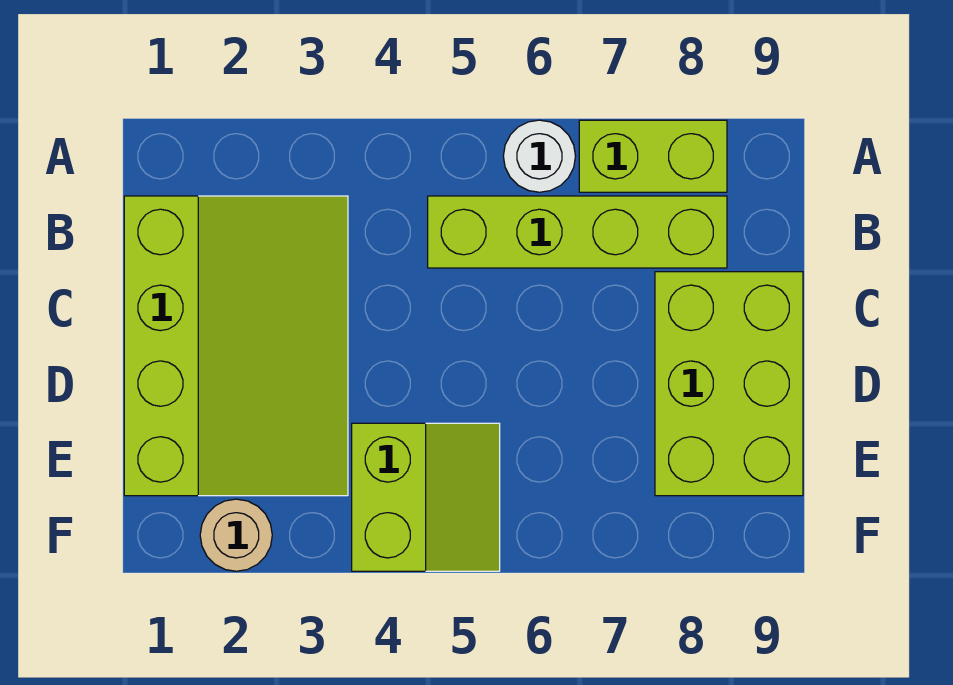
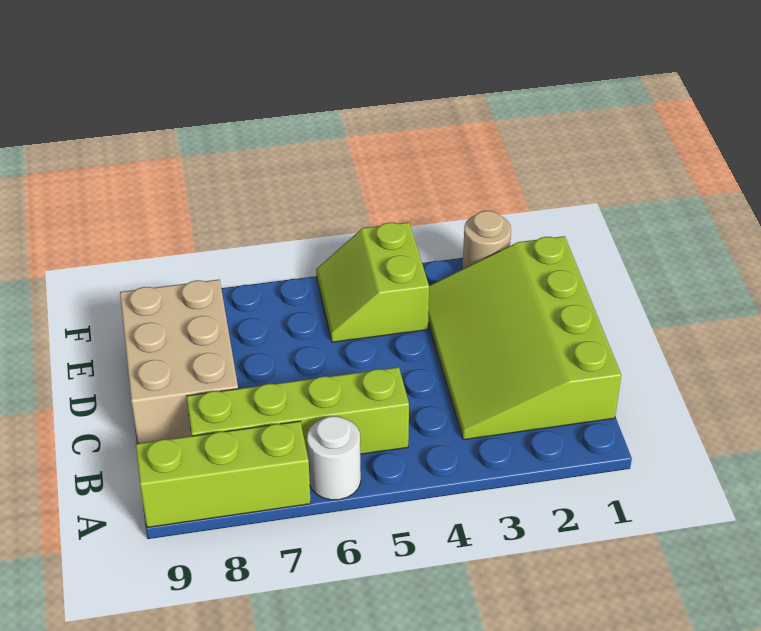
lime brick A7:A8 level 1 -> lime brick A7:A9 level 1
lime brick C8:E9 level 1 -> tan brick C8:E9 level 1

